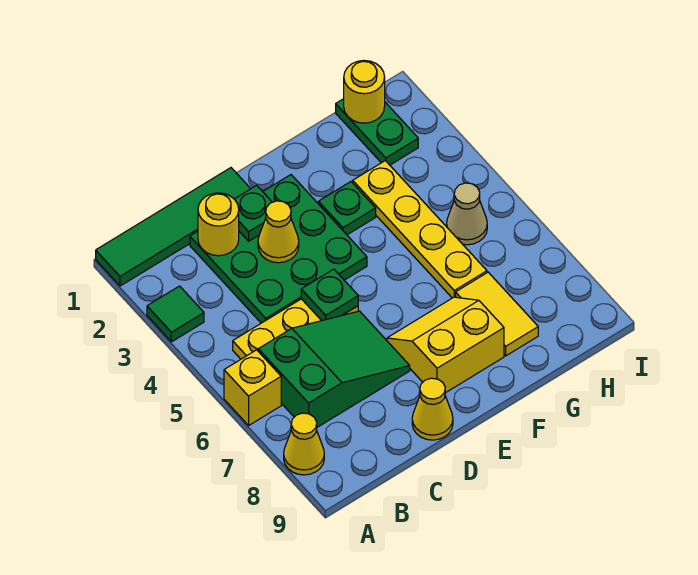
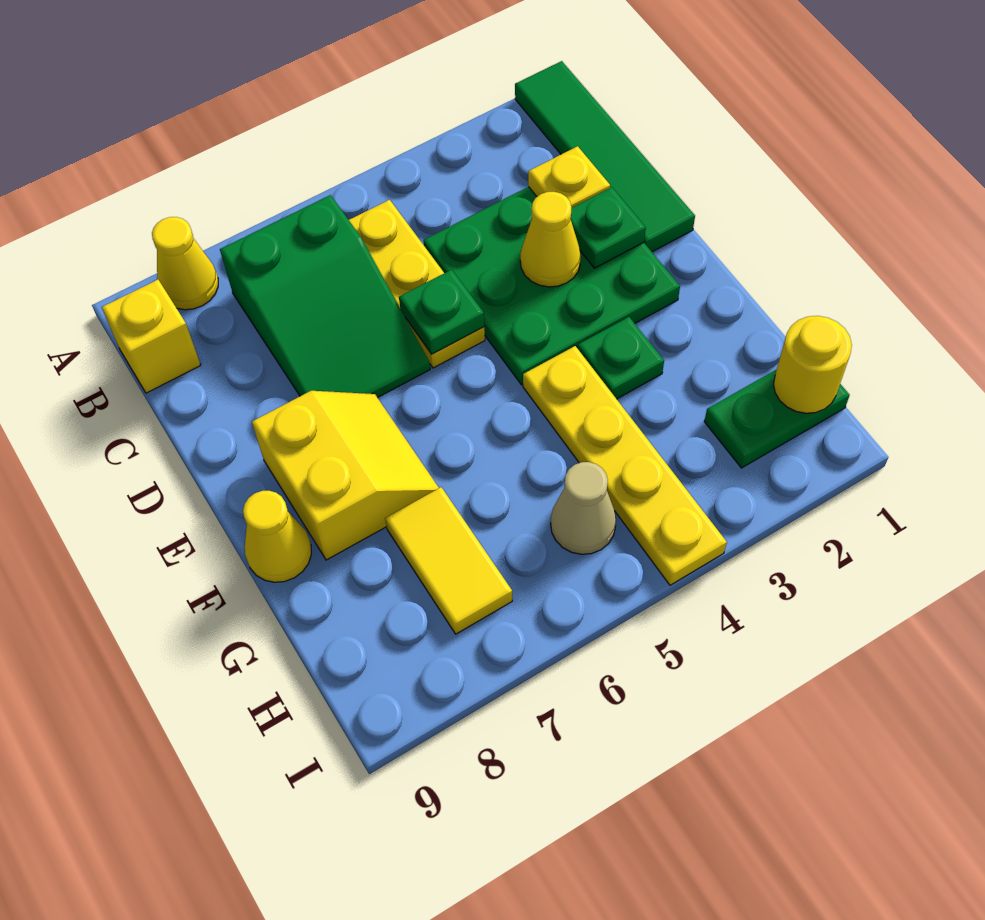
green tile A3 level 1 -> none
yellow brick A6 level 1 -> yellow brick B9 level 1
yellow round brick C2 level 2 -> yellow plate C2 level 2
yellow cone D9 level 1 -> yellow cone F9 level 1
yellow plate G3:G6 level 1 -> yellow plate F4:I4 level 1
yellow tile G7:G8 level 1 -> yellow tile G7:H7 level 1

